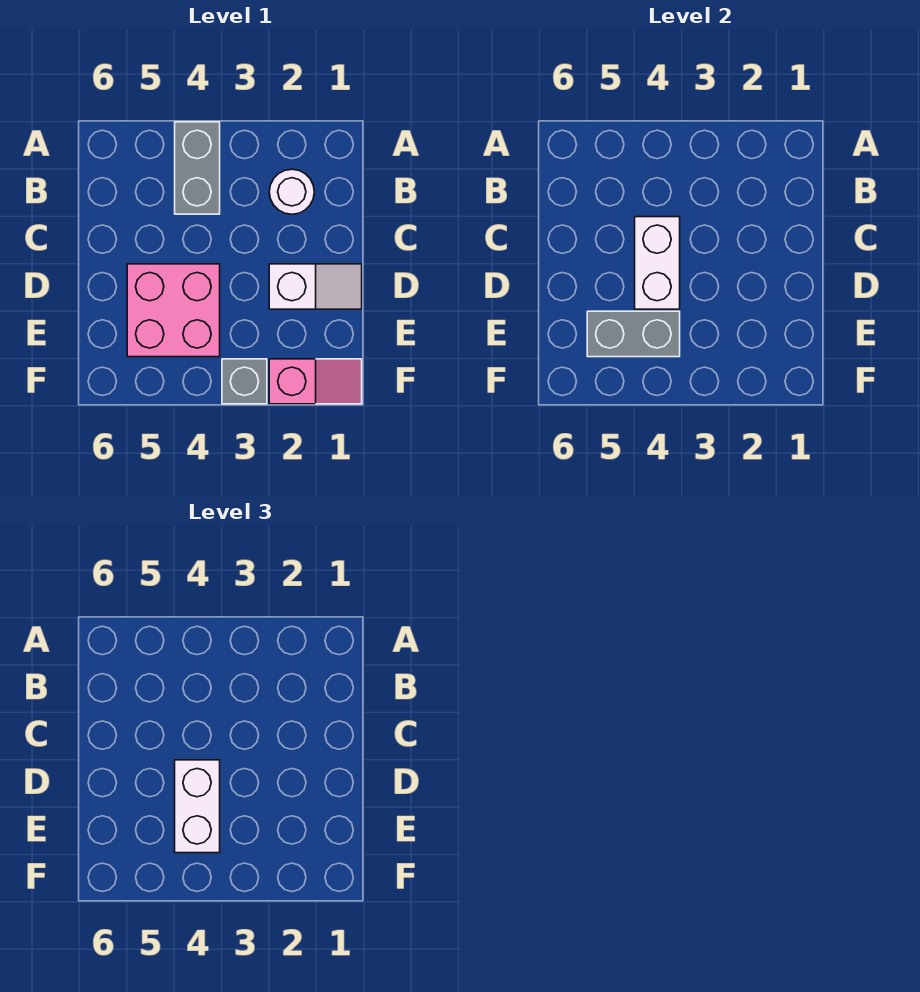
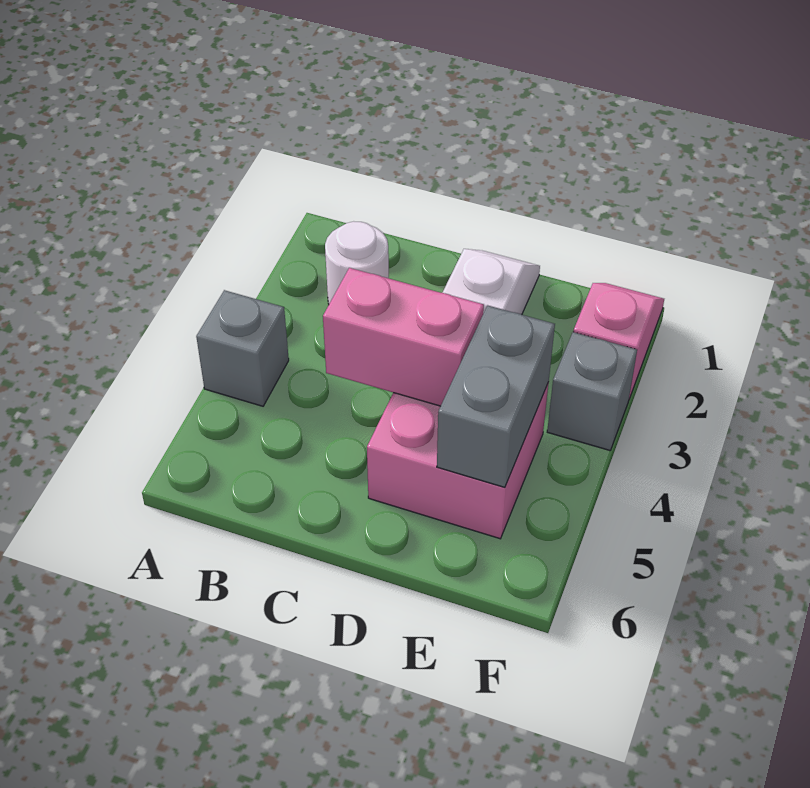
grey brick A4:B4 level 1 -> grey brick A4 level 1
white brick C4:D4 level 2 -> pink brick C4:D4 level 2
white brick D4:E4 level 3 -> none

